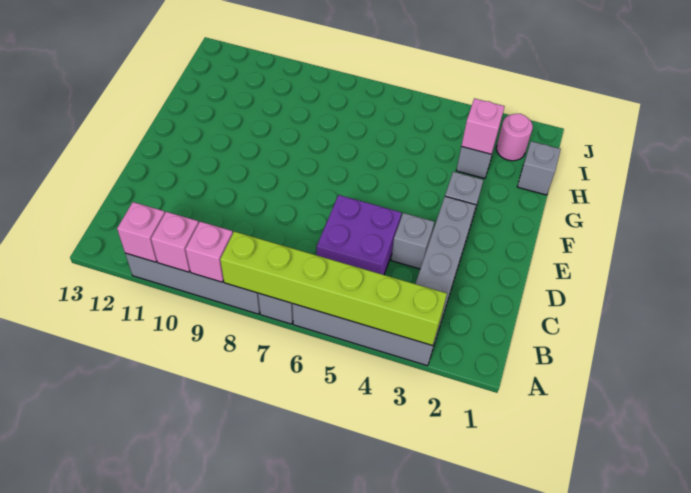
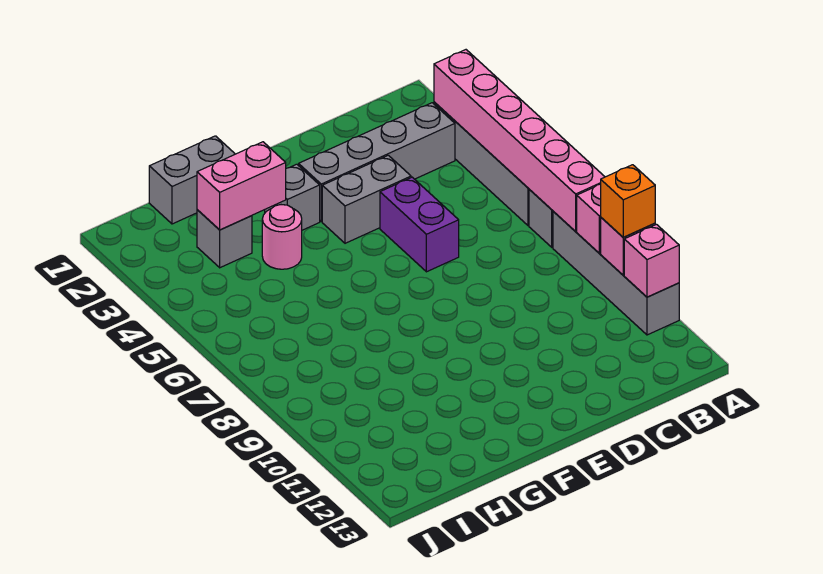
lime brick A3:A8 level 2 -> pink brick A3:A8 level 2
none -> orange brick A10 level 3
purple brick C5:D6 level 1 -> purple brick D5:D6 level 1
grey brick D4 level 1 -> grey brick D4:E4 level 1
grey brick H1 level 1 -> grey brick G1:H1 level 1
pink brick H3 level 2 -> pink brick G3:H3 level 2
pink round brick I2 level 1 -> pink round brick G4 level 1

